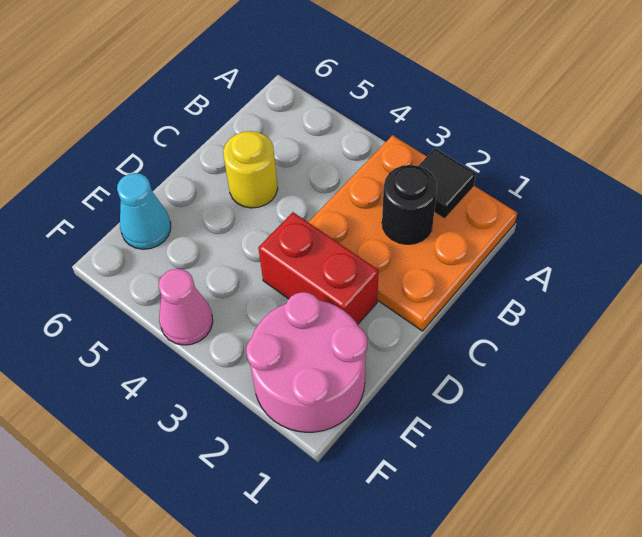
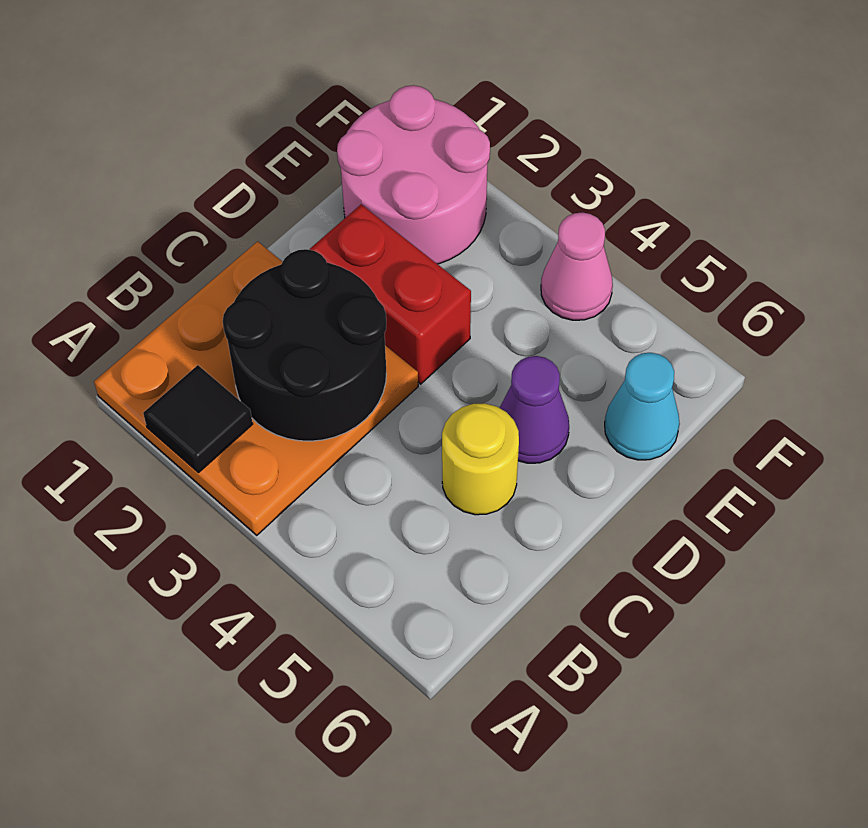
black round brick B2 level 2 -> black round brick B2:C3 level 2
none -> purple cone D5 level 1

